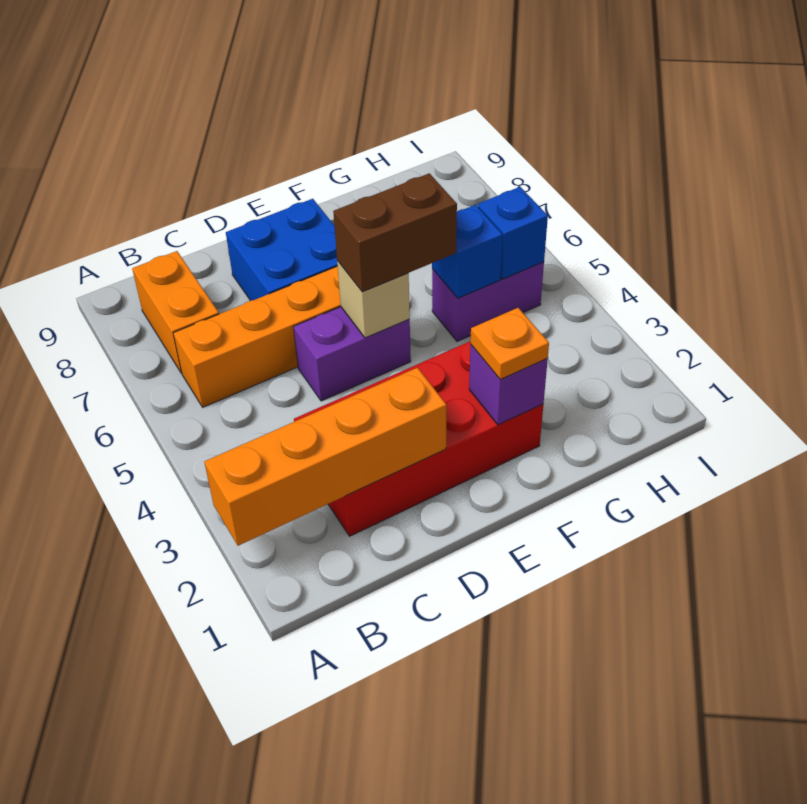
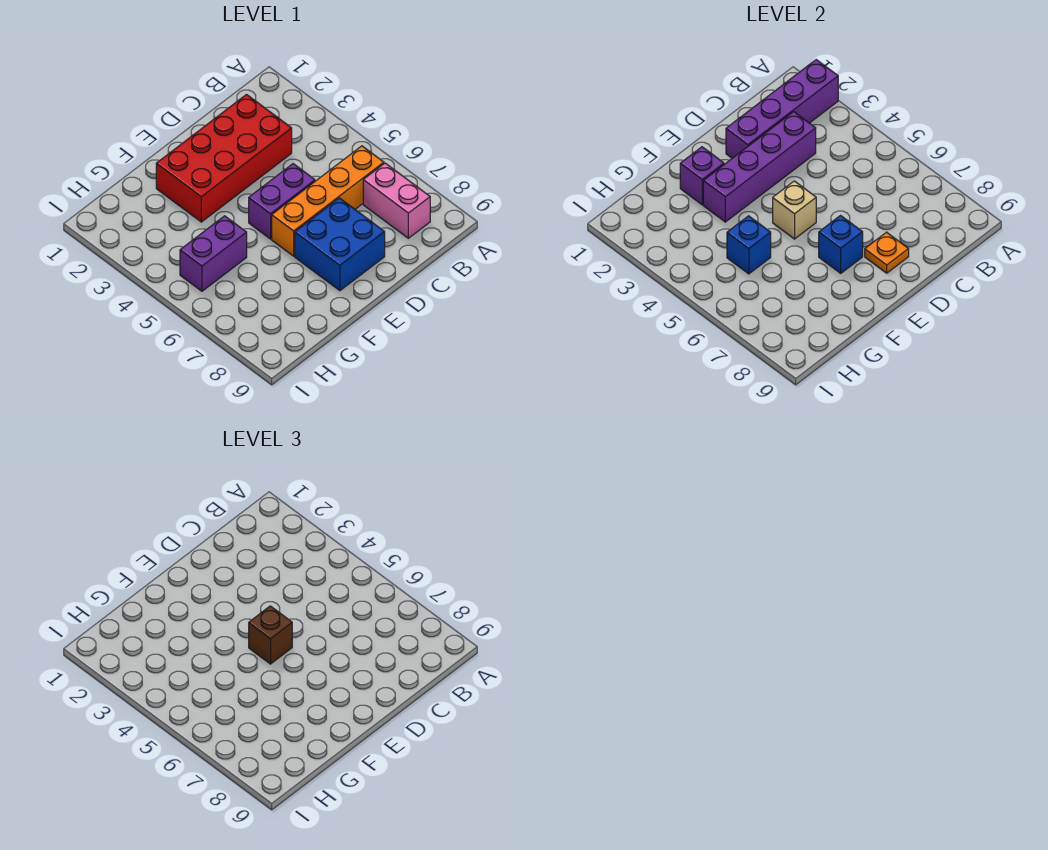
orange brick A2:D2 level 2 -> purple brick A2:D2 level 2
orange brick B7:B8 level 1 -> pink brick B7:B8 level 1
none -> purple brick C3:F3 level 2
brown brick E5:F5 level 3 -> brown brick E5 level 3
orange plate F2 level 3 -> orange plate D8 level 2
blue brick H5 level 2 -> blue brick E7 level 2

